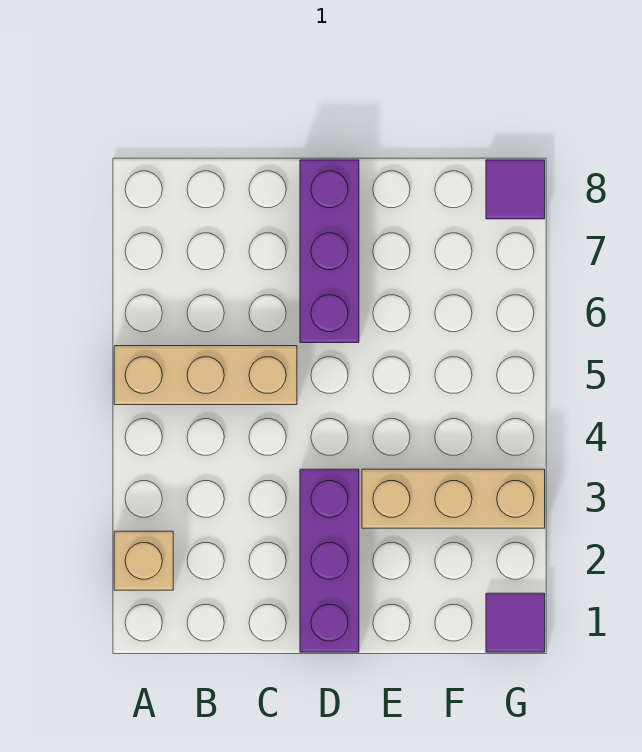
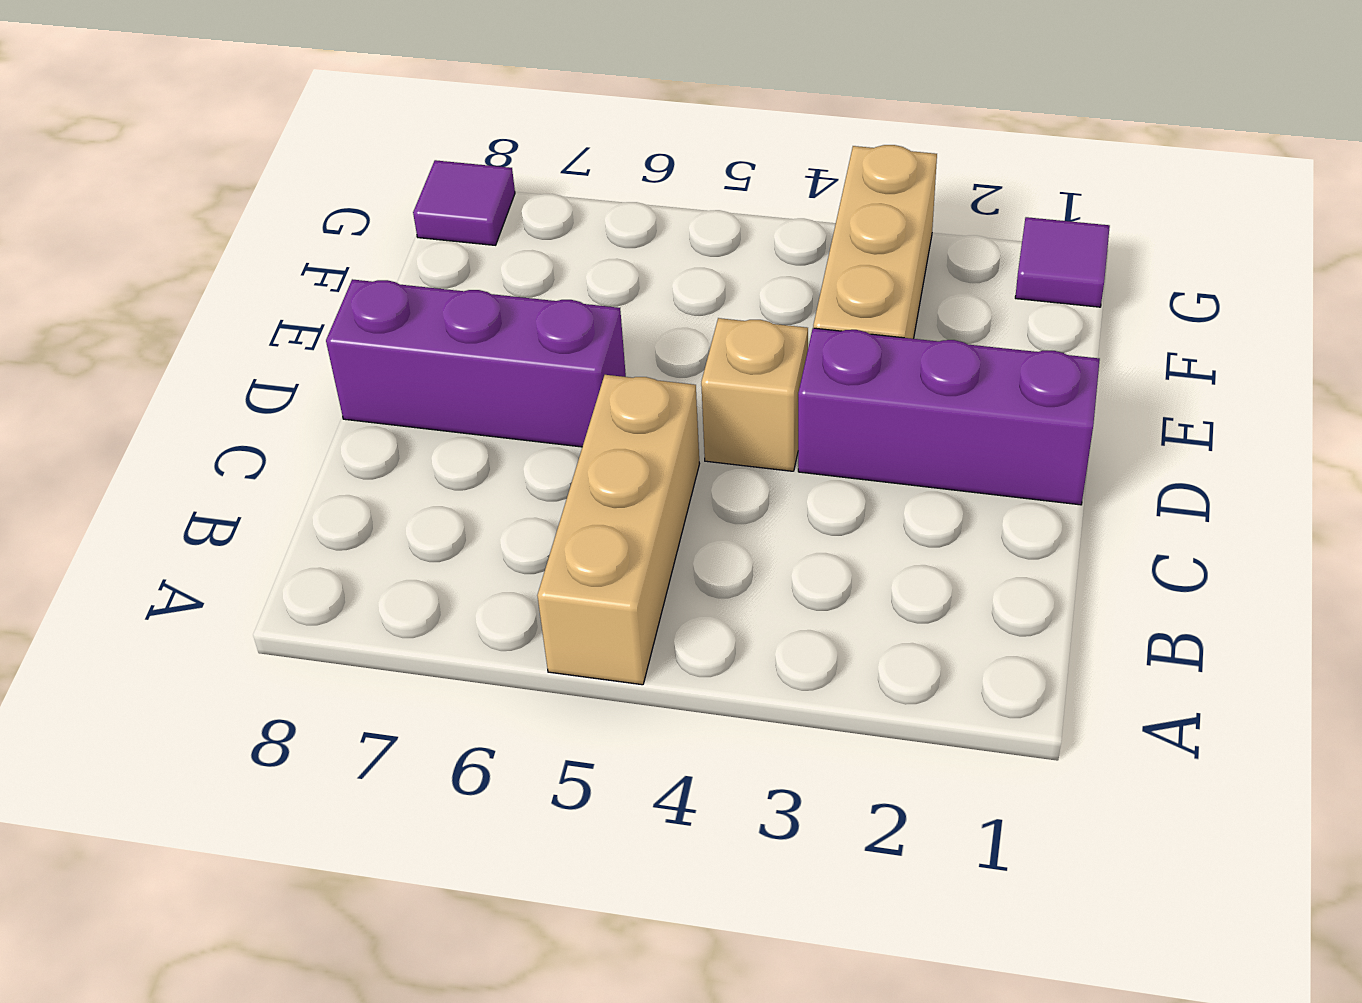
tan brick A2 level 1 -> tan brick D4 level 1

